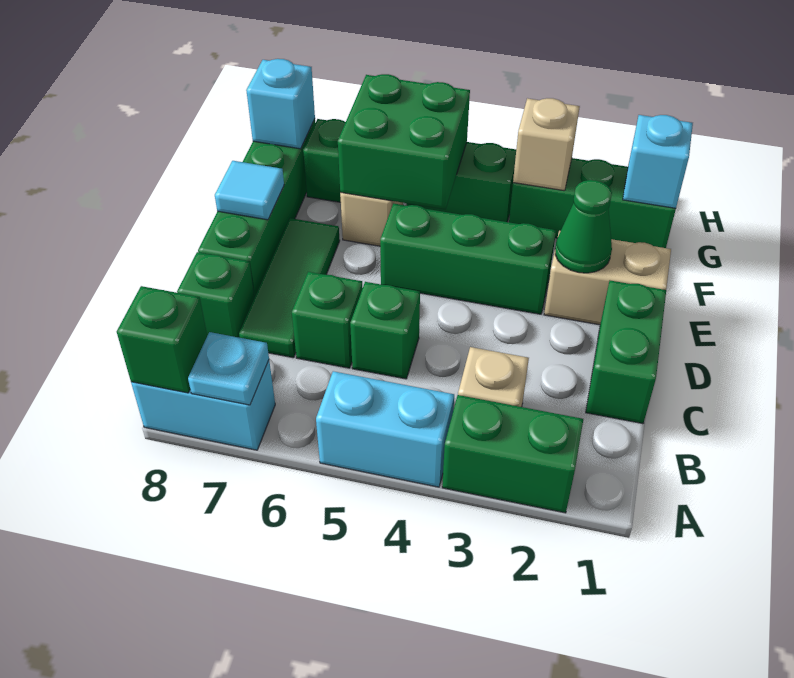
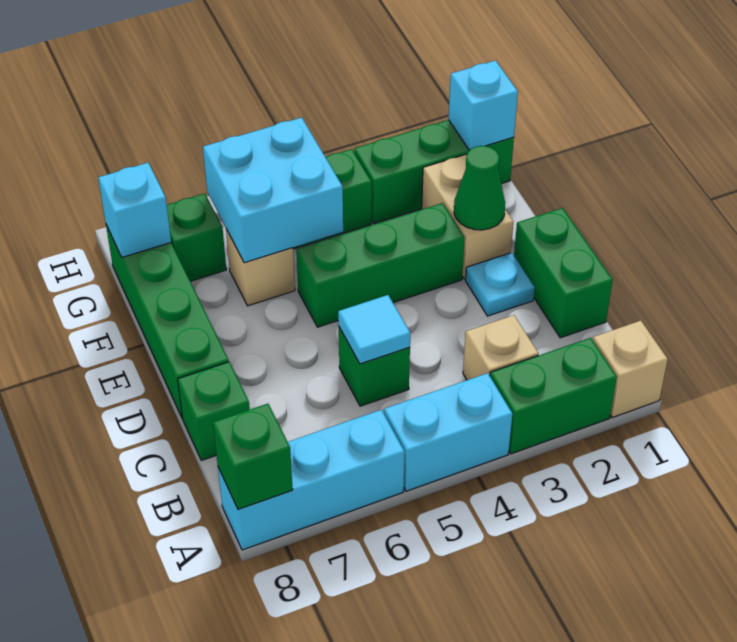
cyan brick A7:A8 level 1 -> cyan brick A6:A8 level 1
cyan plate A7 level 2 -> cyan plate D2 level 1
green brick C6 level 1 -> none
green tile C7:E7 level 1 -> none
tan brick E1:E2 level 1 -> tan brick E2:F2 level 1
cyan tile E8 level 2 -> cyan tile C5 level 2
green brick F5:G6 level 2 -> cyan brick F5:G6 level 2
tan brick G3 level 2 -> tan brick A1 level 1

